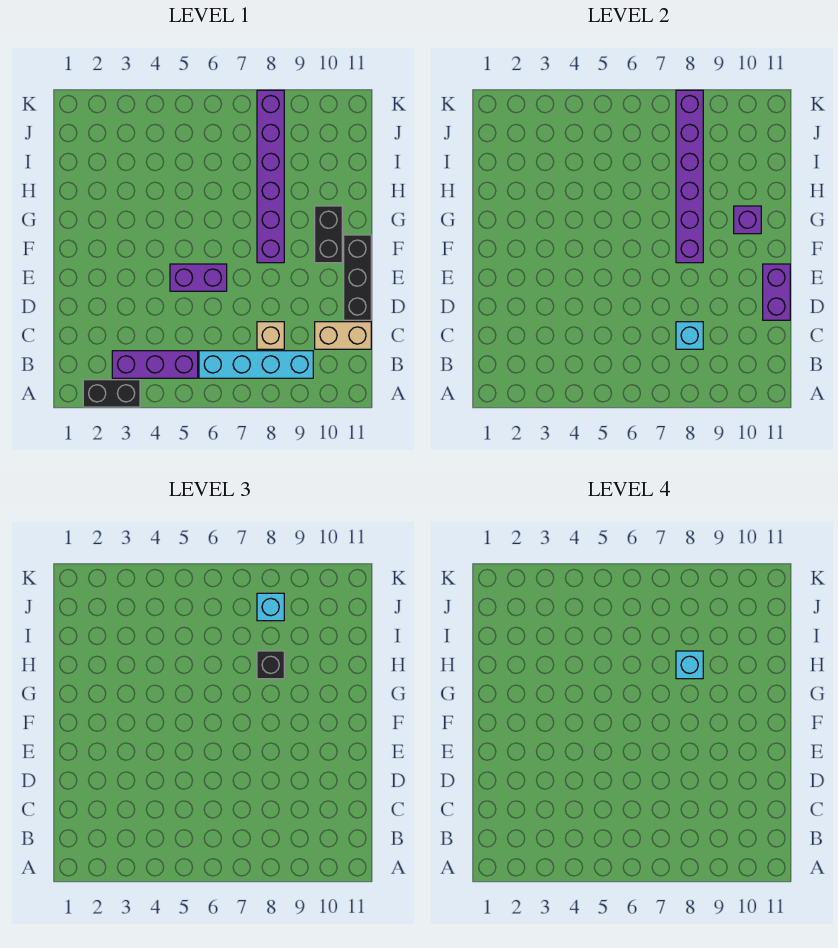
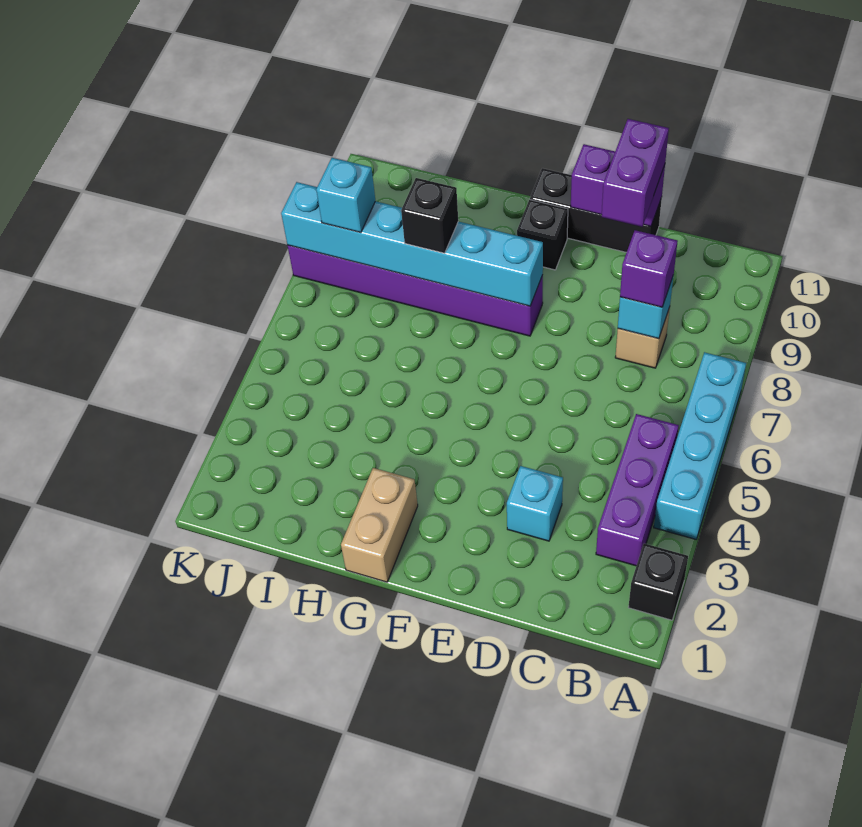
black brick A2:A3 level 1 -> black brick A2 level 1
cyan brick B6:B9 level 1 -> cyan brick A4:A7 level 1
tan brick C10:C11 level 1 -> tan brick G1:G2 level 1
purple brick E5:E6 level 1 -> purple brick D10:D11 level 3
purple brick F8:K8 level 2 -> cyan brick F8:K8 level 2
black brick F10:G10 level 1 -> black brick F10 level 1
purple brick G10 level 2 -> purple brick C8 level 3
cyan brick H8 level 4 -> cyan brick D3 level 1

